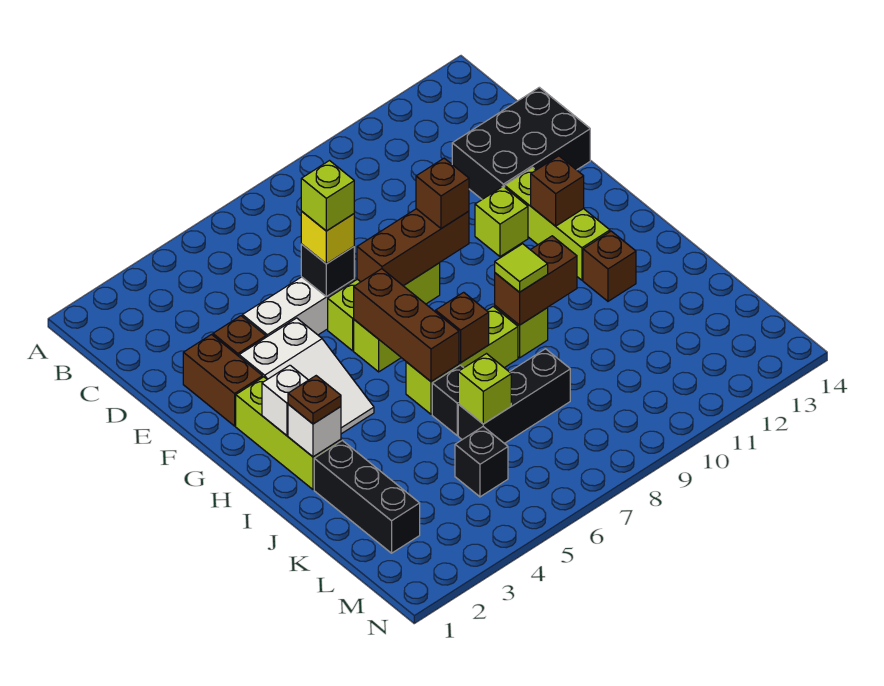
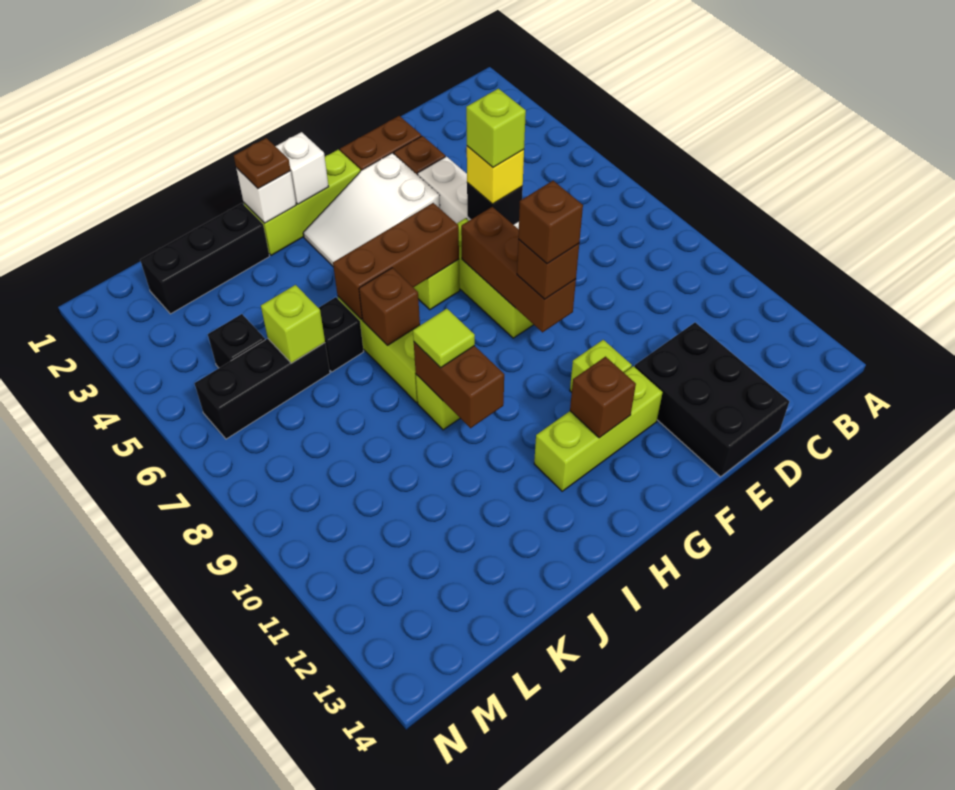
brown brick I12 level 1 -> brown brick F9 level 4
black brick K6:K8 level 1 -> black brick K6:M6 level 1

